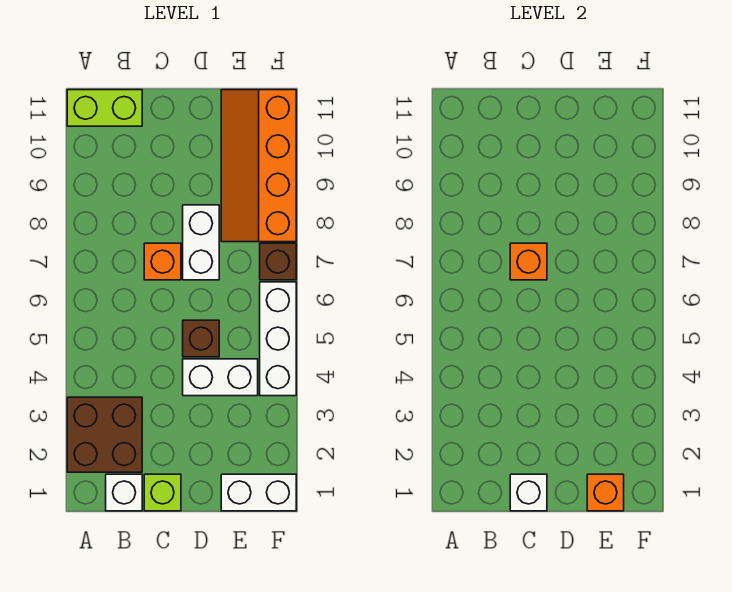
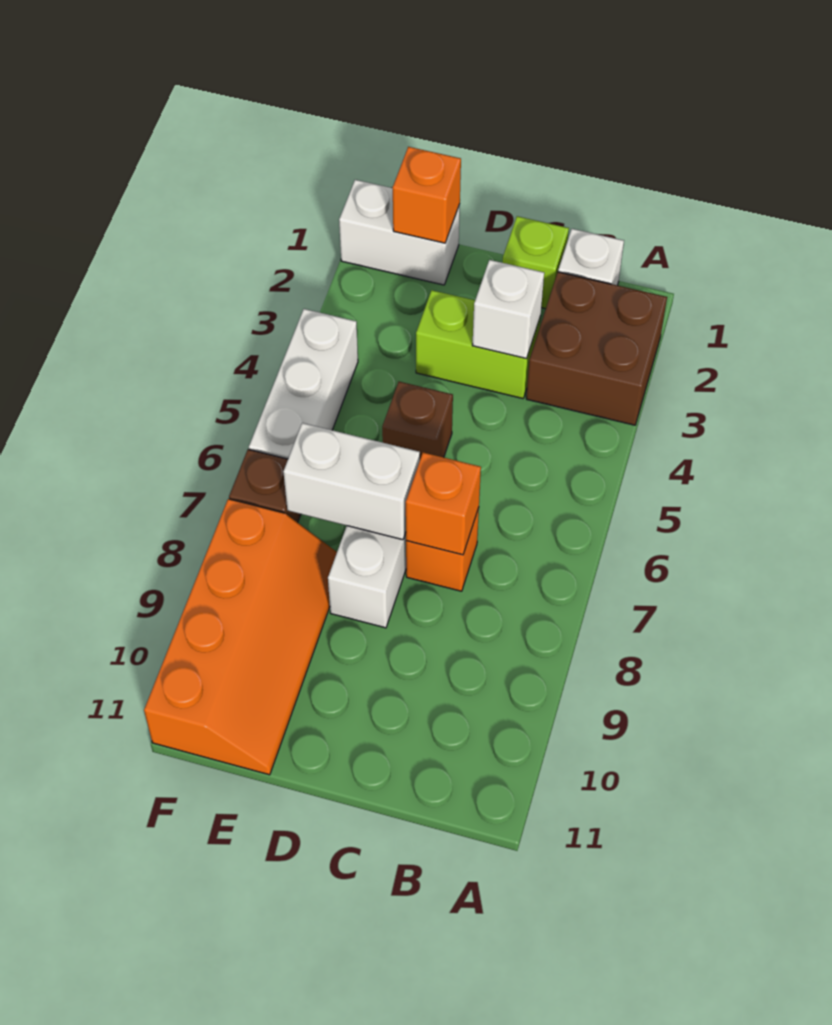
lime brick A11:B11 level 1 -> lime brick C3:D3 level 1
white brick C1 level 2 -> white brick C3 level 2
white brick D4:E4 level 1 -> white brick D7:E7 level 2

